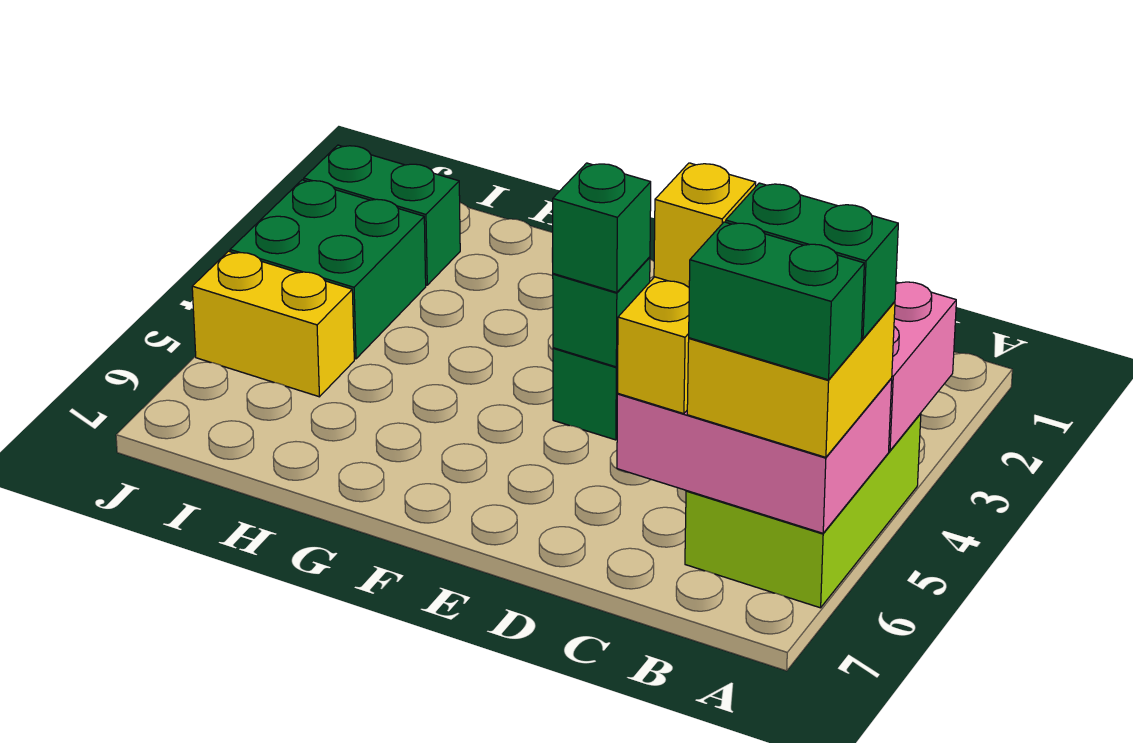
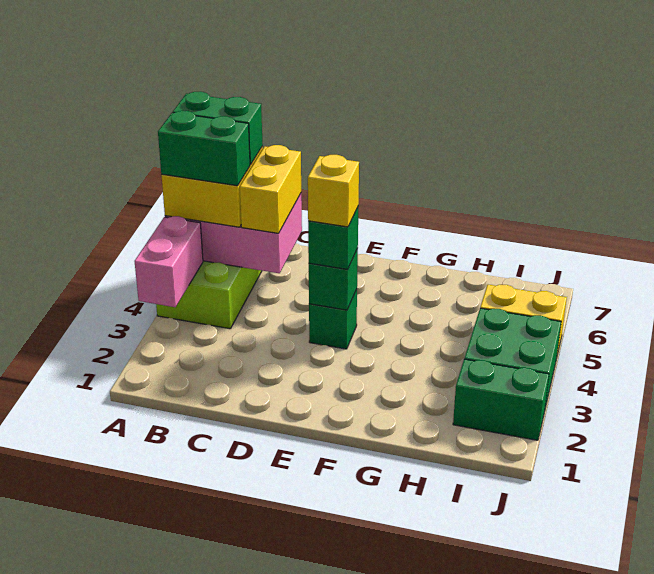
yellow brick C5 level 4 -> yellow brick E4 level 4

